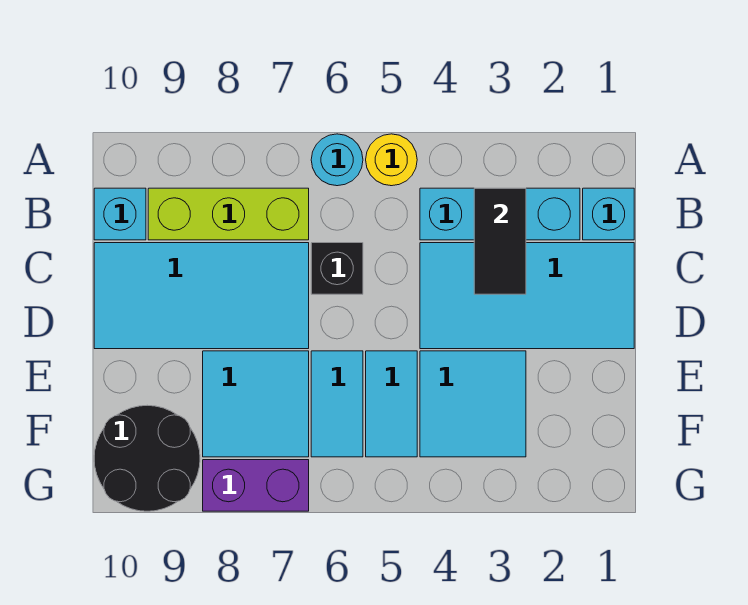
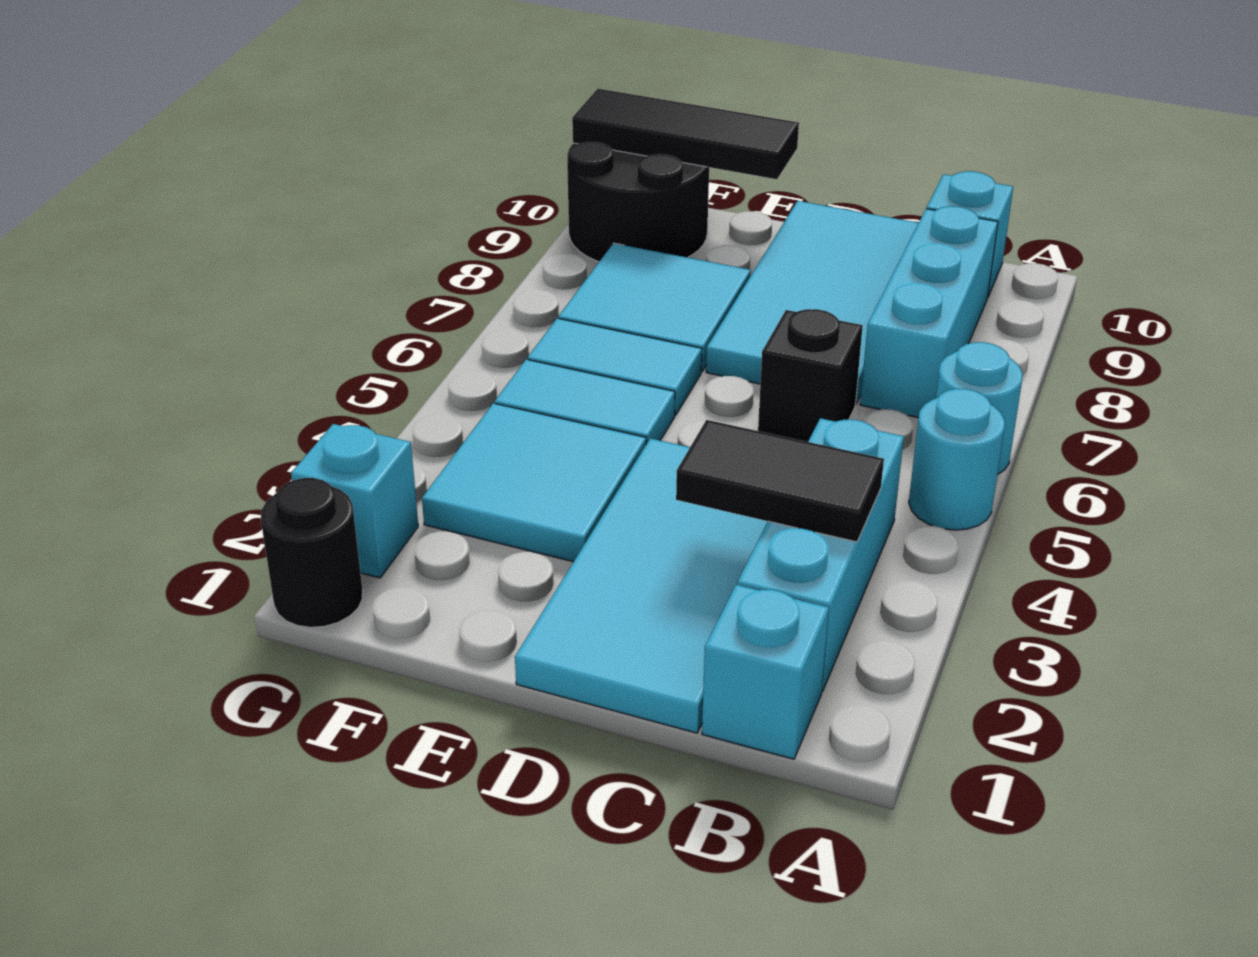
yellow round brick A5 level 1 -> cyan round brick A5 level 1
lime brick B7:B9 level 1 -> cyan brick B7:B9 level 1
none -> black tile E10:G10 level 2
none -> black round brick G1 level 1
none -> cyan brick G2 level 1
purple brick G7:G8 level 1 -> none

